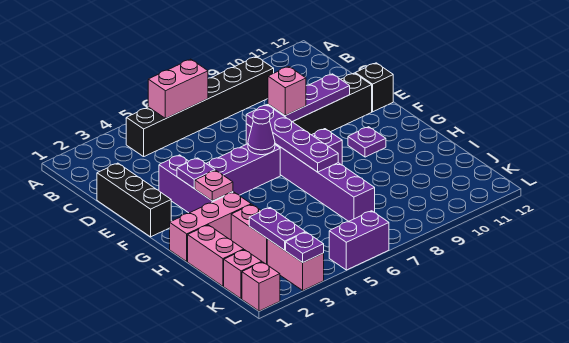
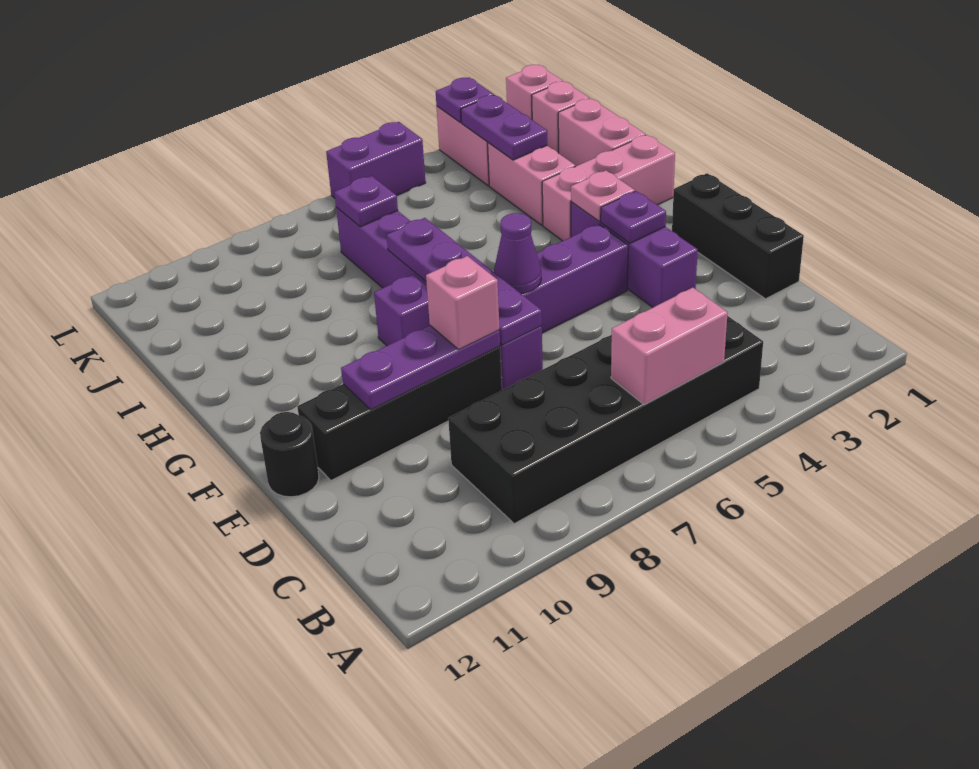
black brick B4:B9 level 1 -> black brick B4:C9 level 1
black brick E12 level 1 -> black round brick E12 level 1
purple plate G10 level 1 -> purple plate J7 level 2

